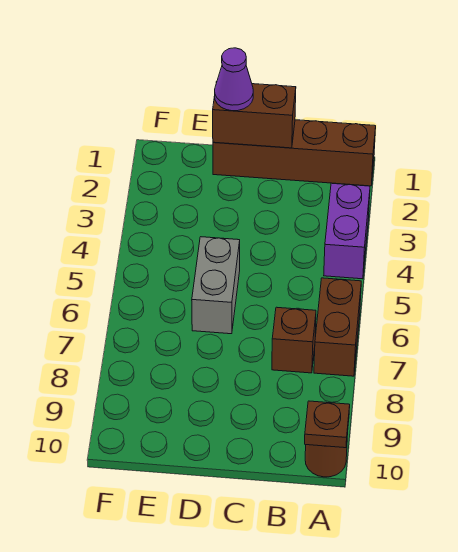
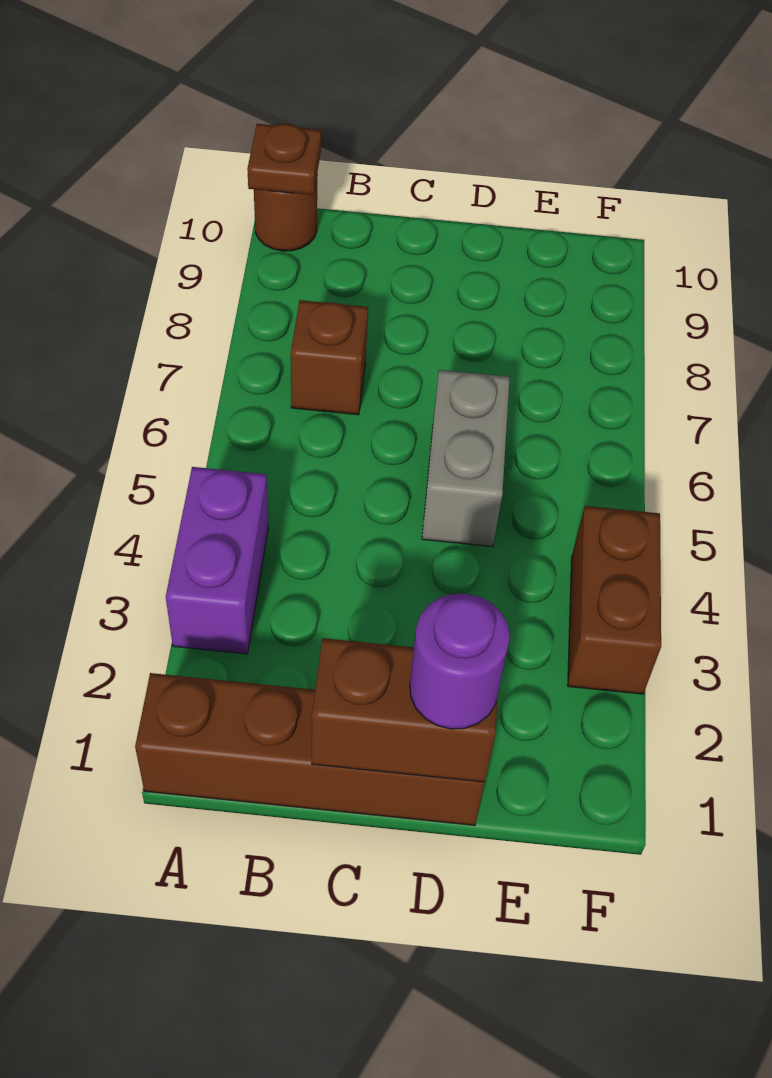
brown brick A6:A7 level 1 -> brown brick F3:F4 level 1
purple cone D1 level 3 -> purple round brick D1 level 3

